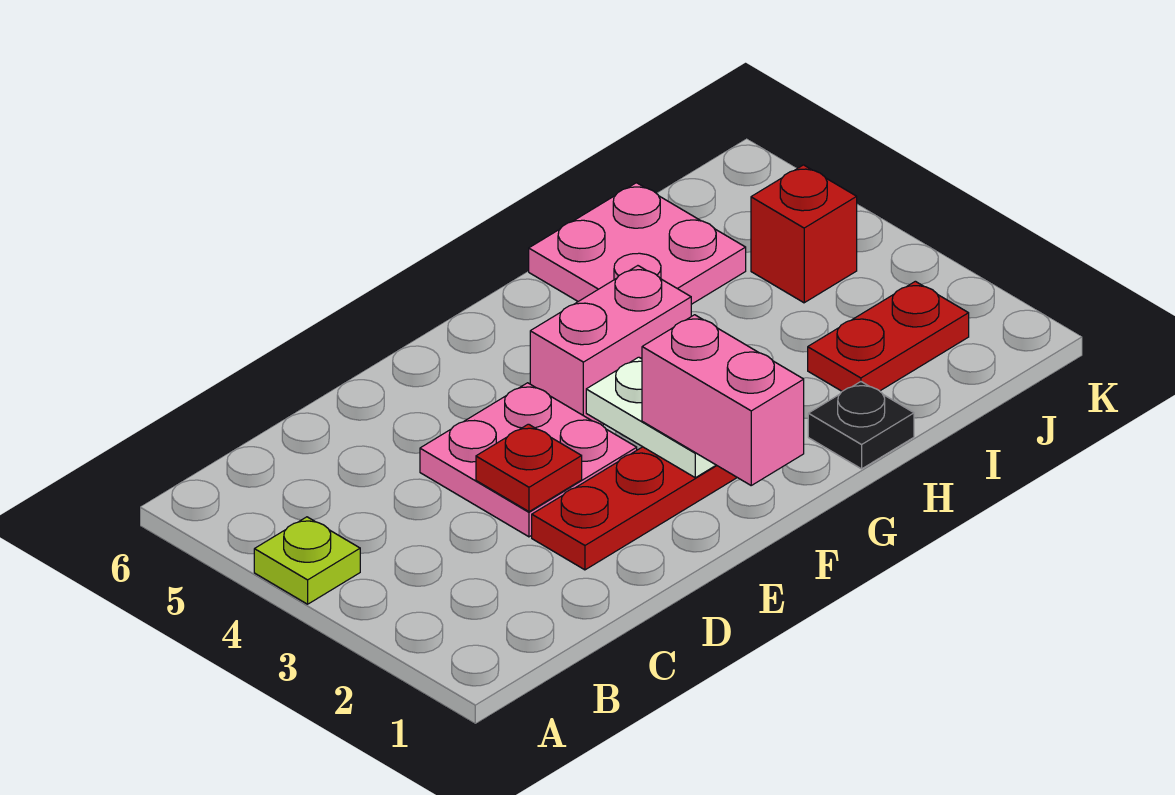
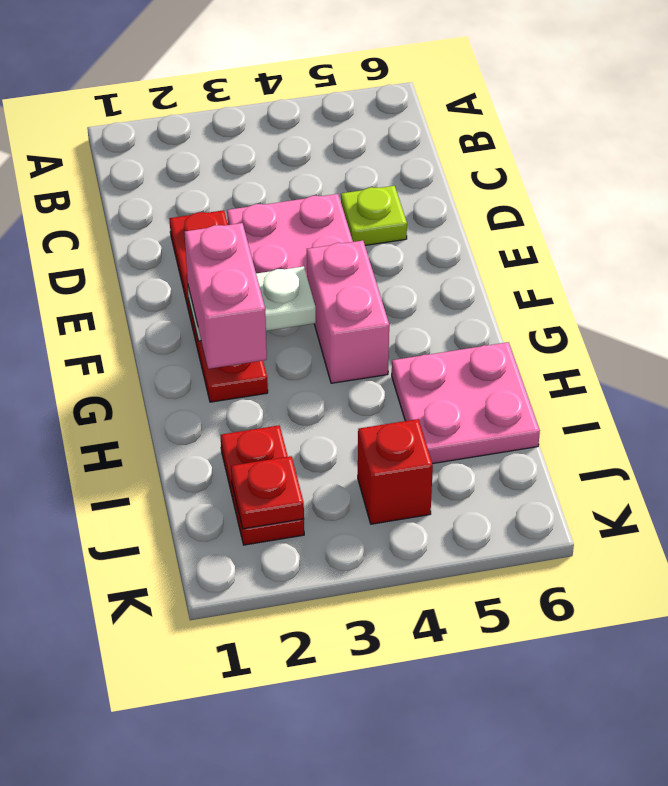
lime plate A4 level 1 -> lime plate D5 level 1
red plate D3 level 2 -> red plate J2 level 2
pink brick F1:F2 level 3 -> pink brick F2:G2 level 3
black plate H1 level 1 -> none

